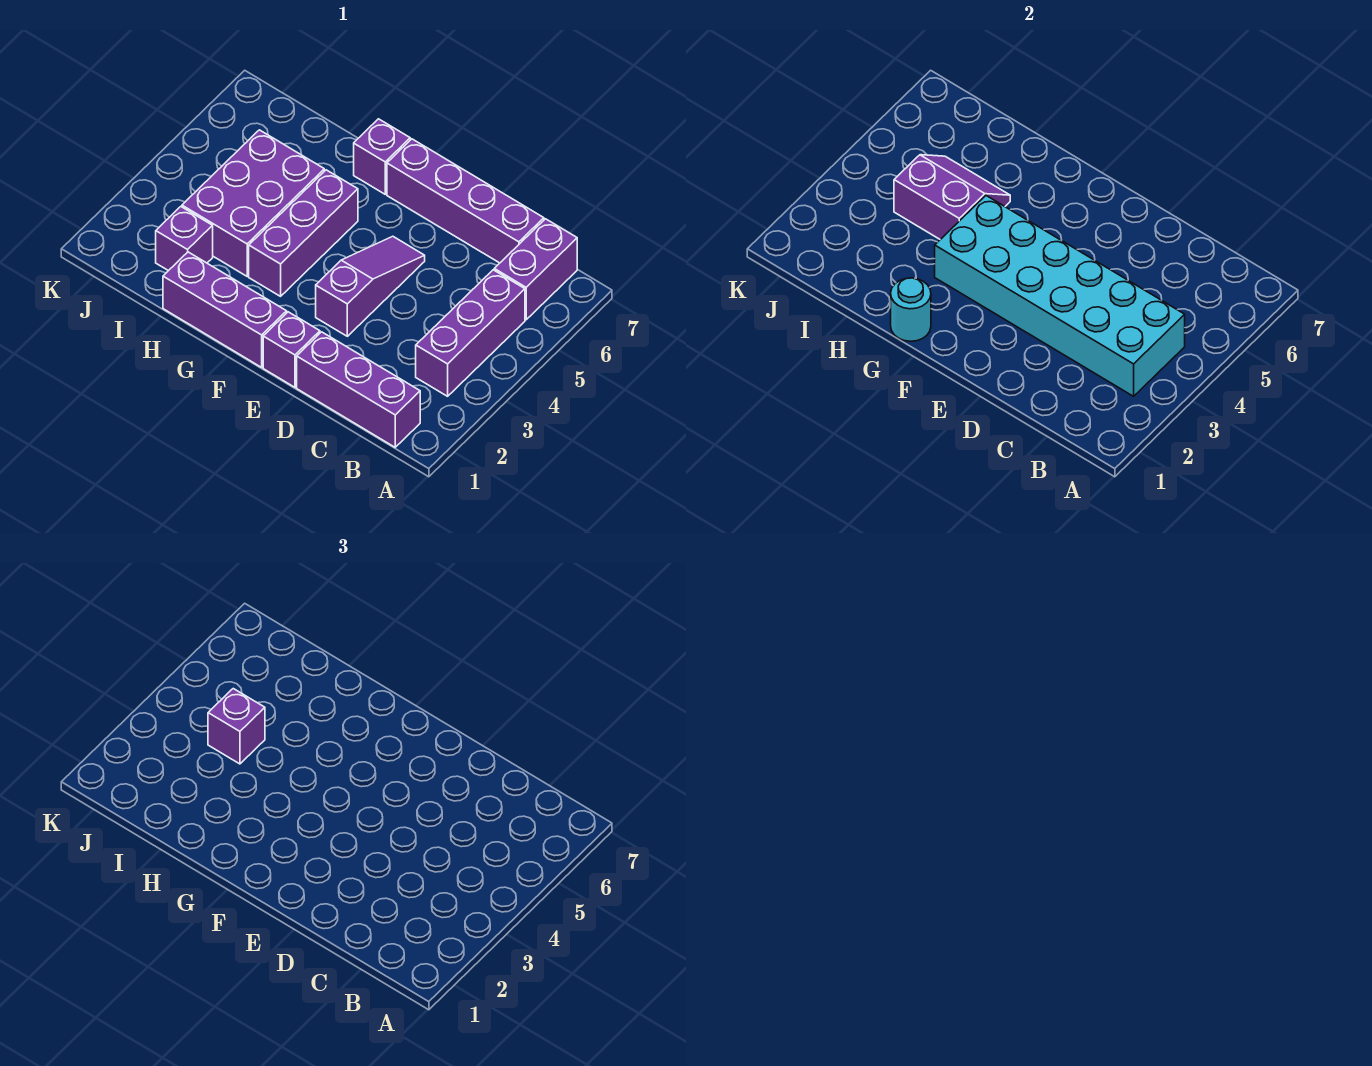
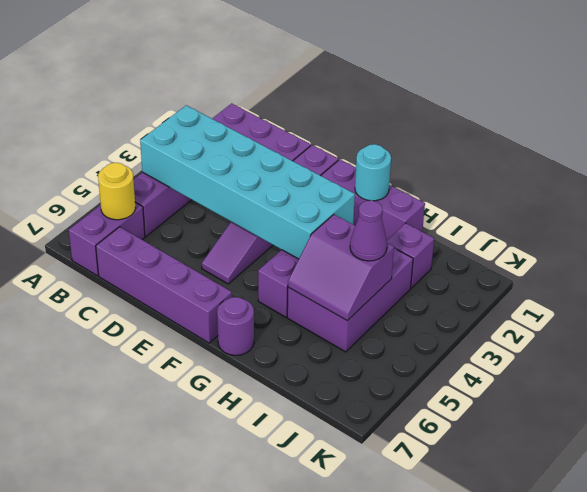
none -> yellow round brick B6 level 2
purple brick G7 level 1 -> purple round brick G7 level 1
purple brick I4 level 3 -> purple cone I4 level 3

